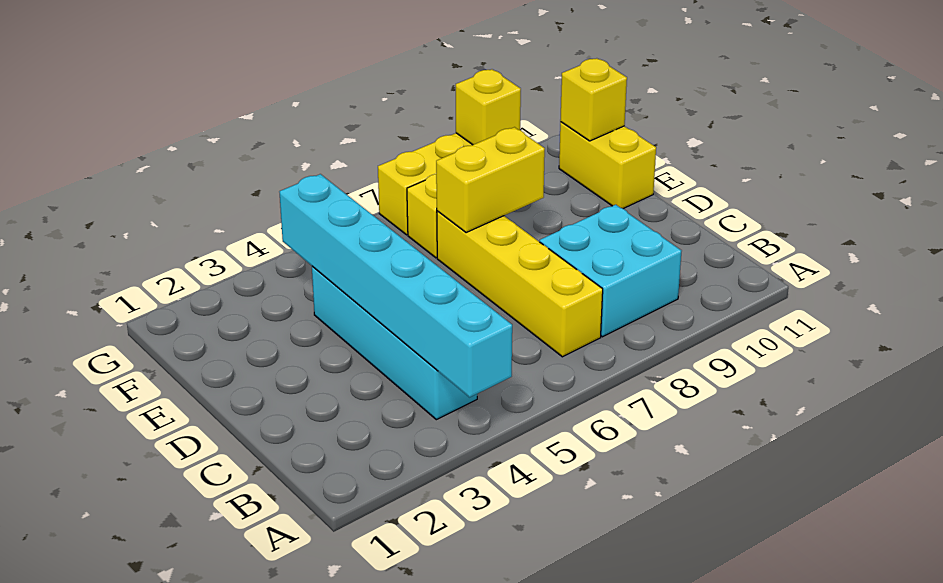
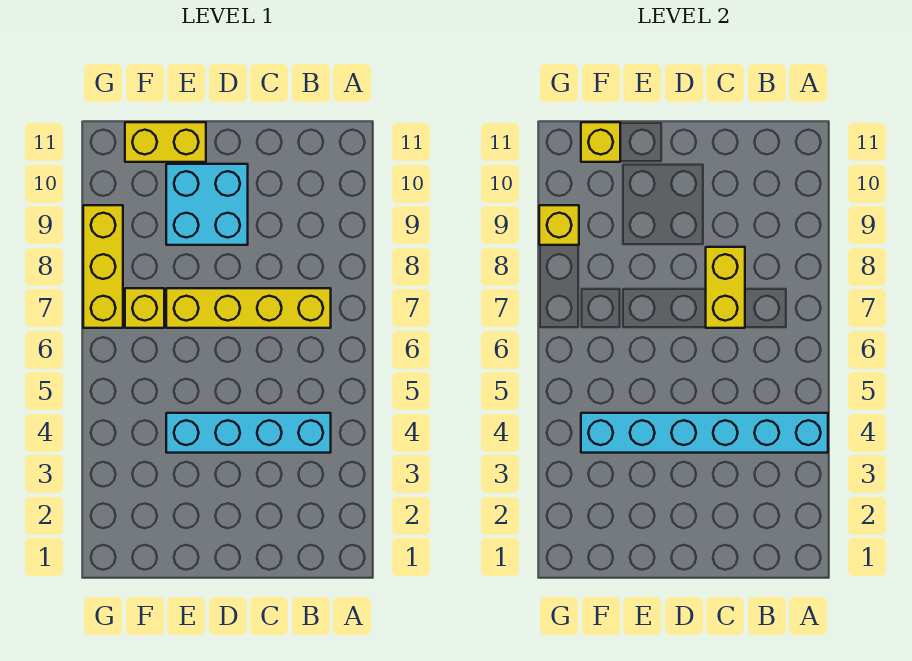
cyan brick B8:C9 level 1 -> cyan brick D9:E10 level 1
yellow brick E7:E8 level 2 -> yellow brick C7:C8 level 2

